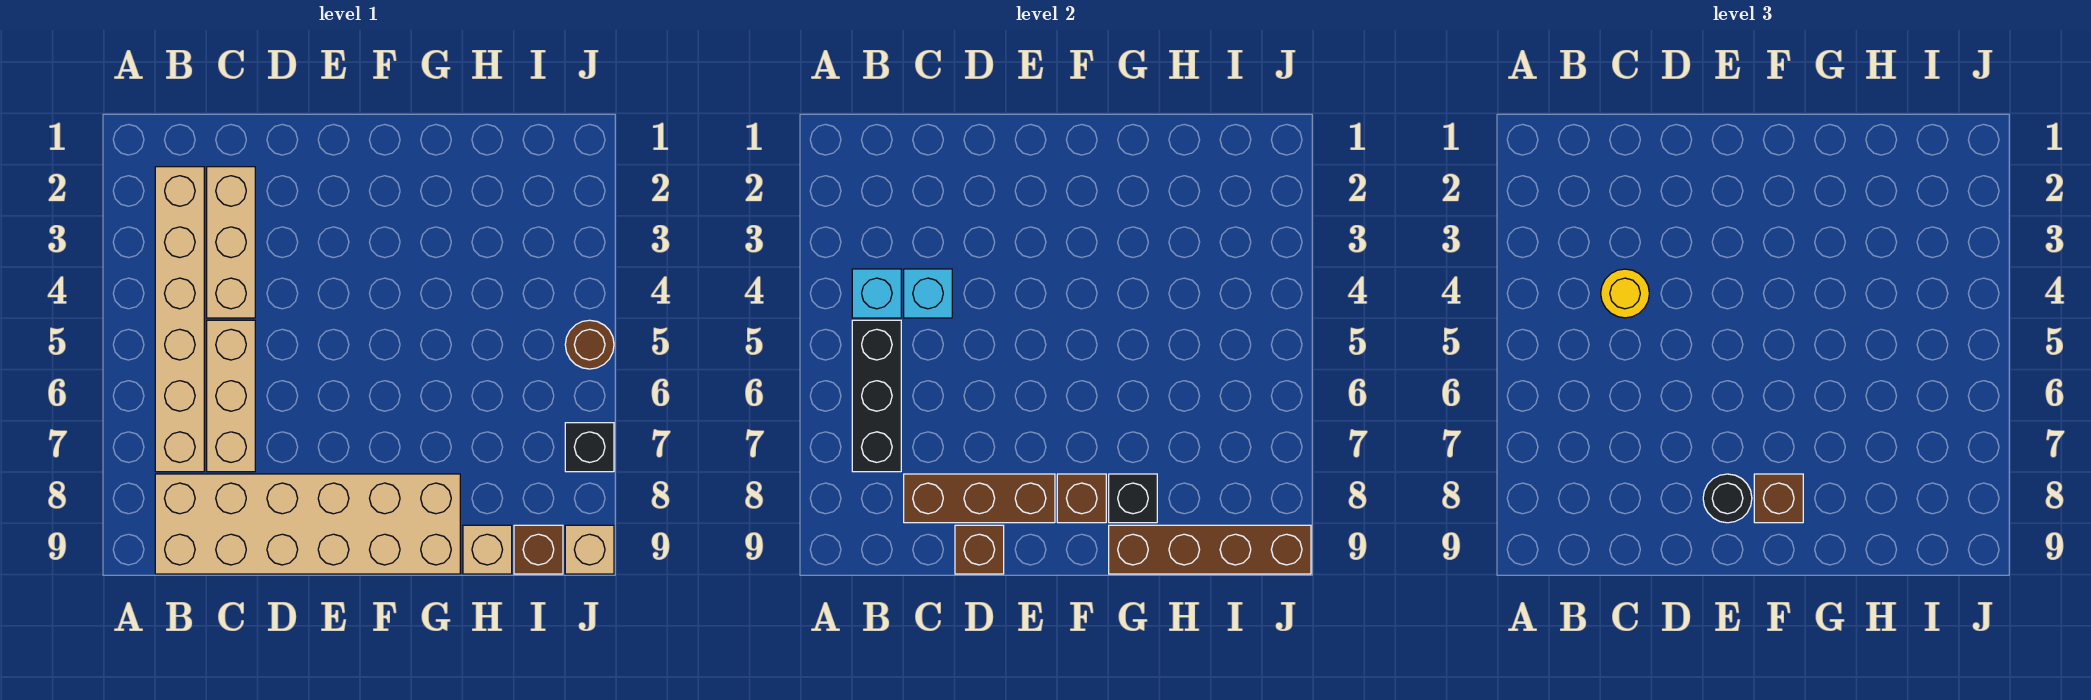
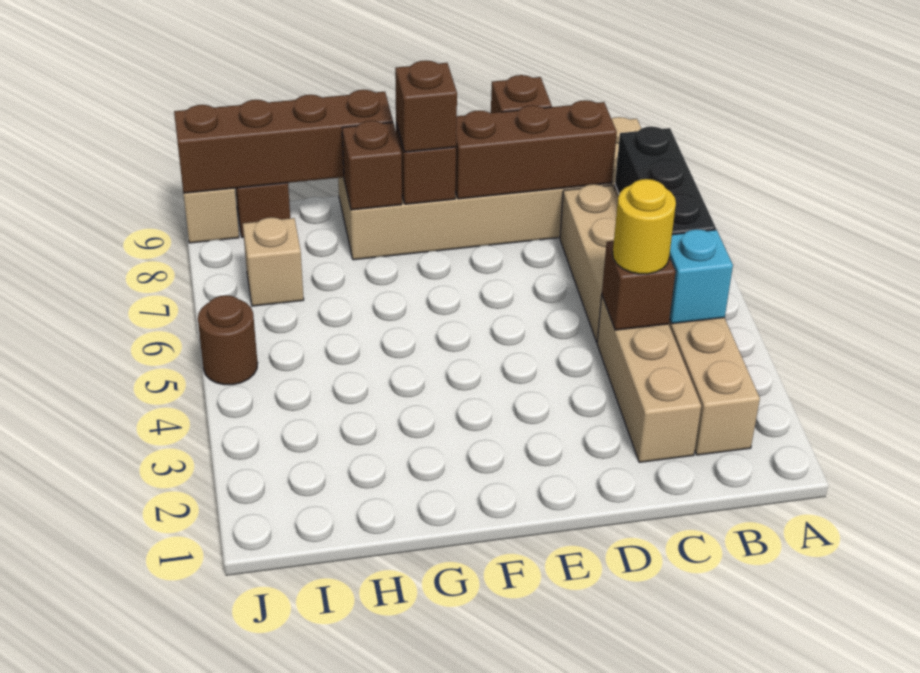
cyan brick C4 level 2 -> brown brick C4 level 2
black round brick E8 level 3 -> none
black brick G8 level 2 -> brown brick G8 level 2
tan brick H9 level 1 -> tan brick I7 level 1
black brick J7 level 1 -> none

